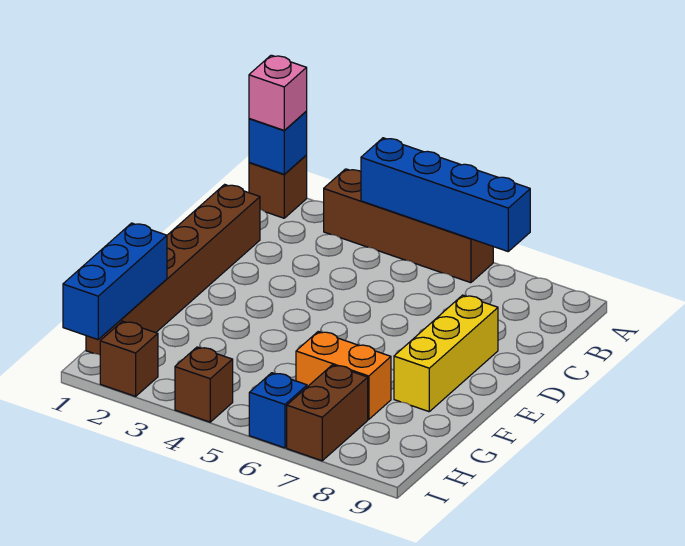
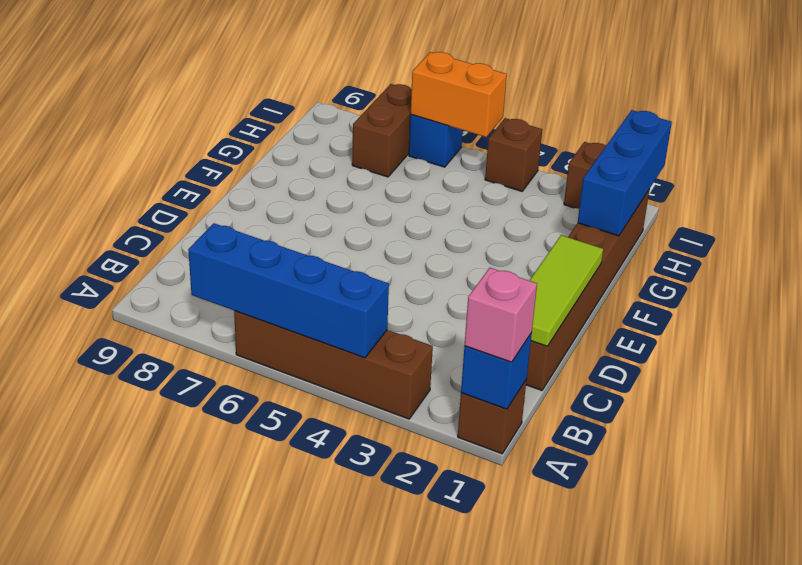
none -> lime tile C1:E1 level 2
yellow brick D8:F8 level 1 -> none
orange brick G6:G7 level 1 -> orange brick I5:I6 level 2

